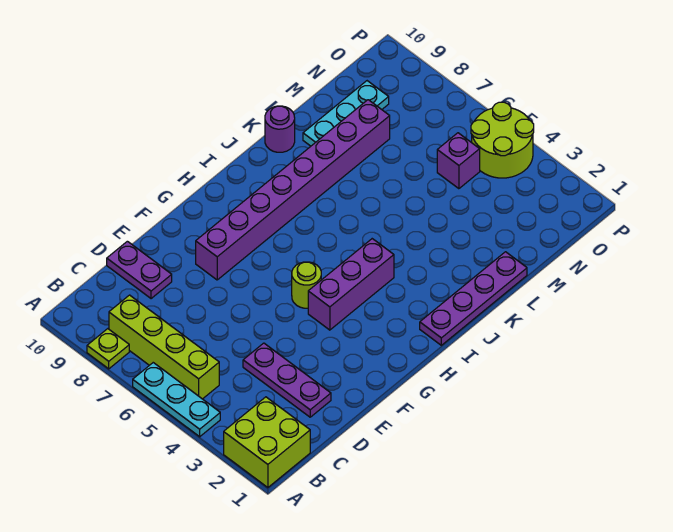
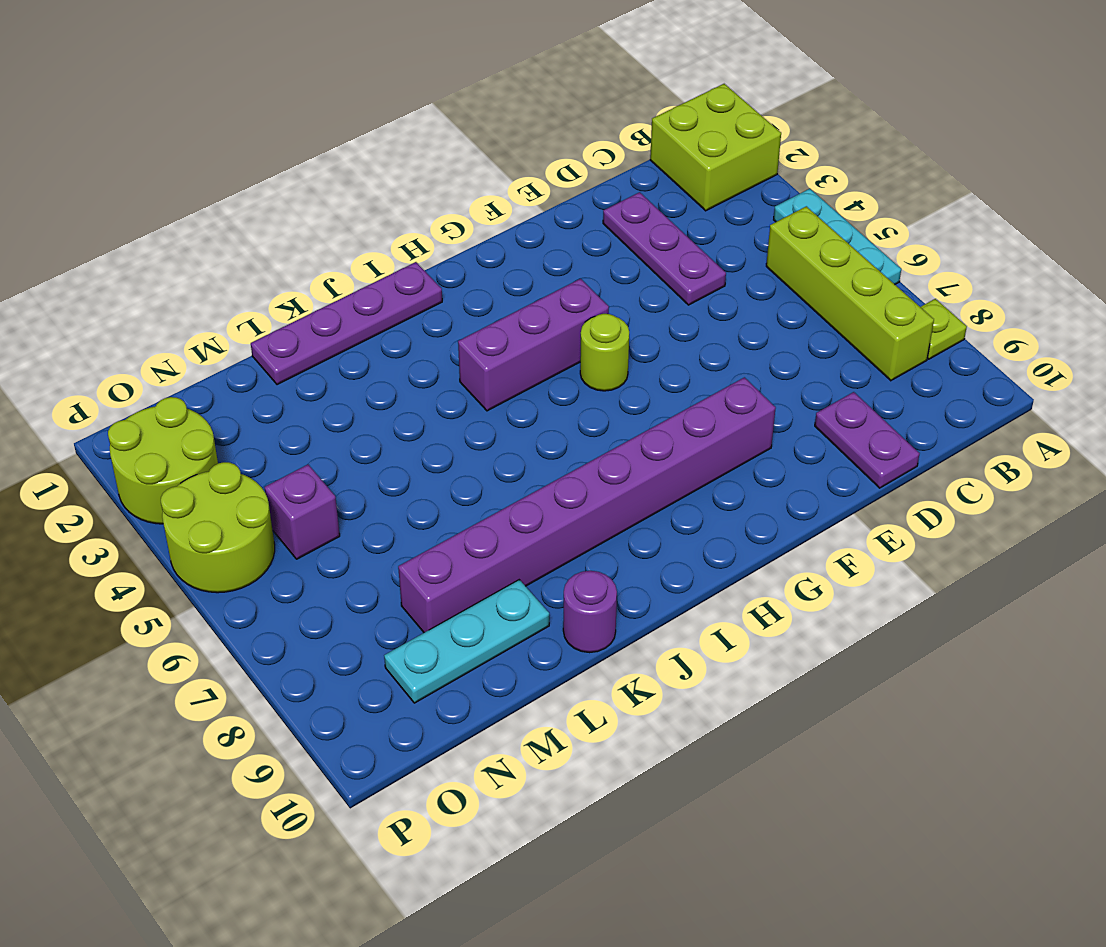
none -> lime round brick O2:P3 level 1

